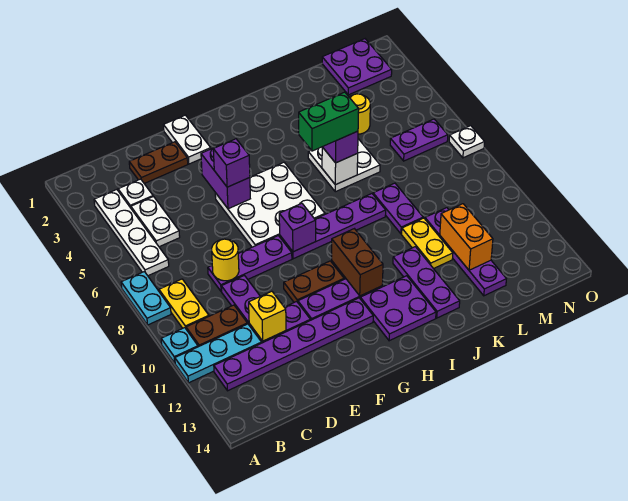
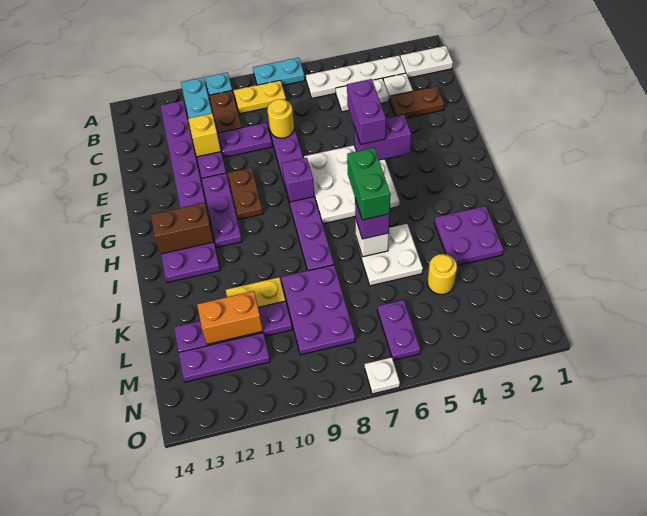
brown plate D2:E2 level 1 -> brown plate D2:D3 level 1
white plate F1:F2 level 1 -> white plate B1:B2 level 1
purple brick F5 level 3 -> purple brick E5:F5 level 3
brown brick H10:H11 level 2 -> brown brick H12:H13 level 2
purple plate J11:J13 level 1 -> purple plate M11:M13 level 1
purple plate K8:K9 level 1 -> purple plate K8:M9 level 1
purple plate M1:N2 level 1 -> purple plate J2:K3 level 1

